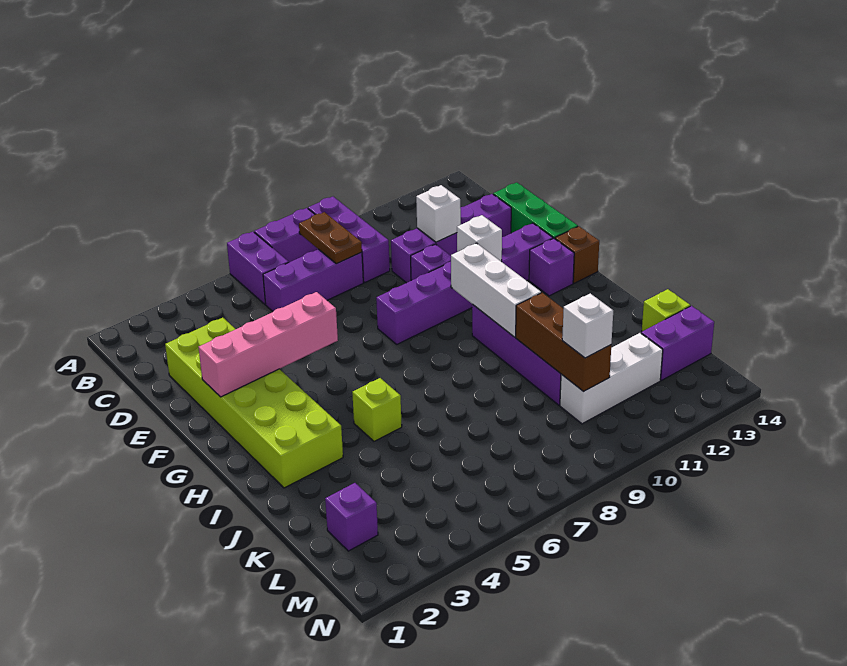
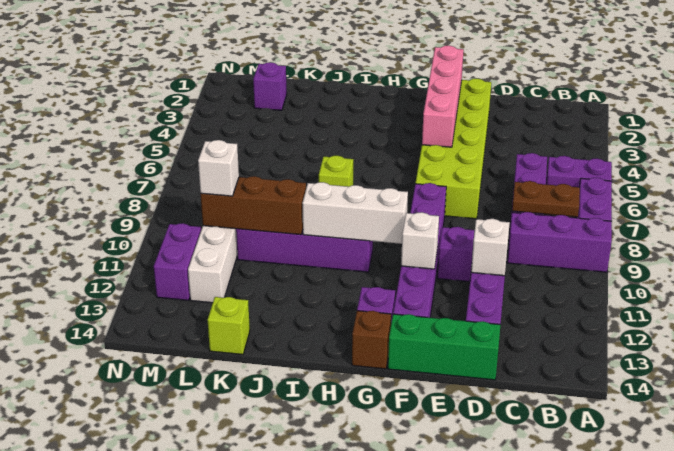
lime brick D2:I3 level 1 -> lime brick E2:F7 level 1
lime brick I5 level 1 -> lime brick I7 level 1
purple brick L13:L14 level 1 -> purple brick M11:M12 level 1

